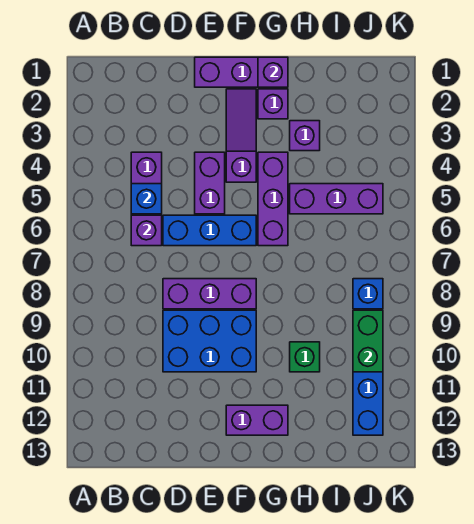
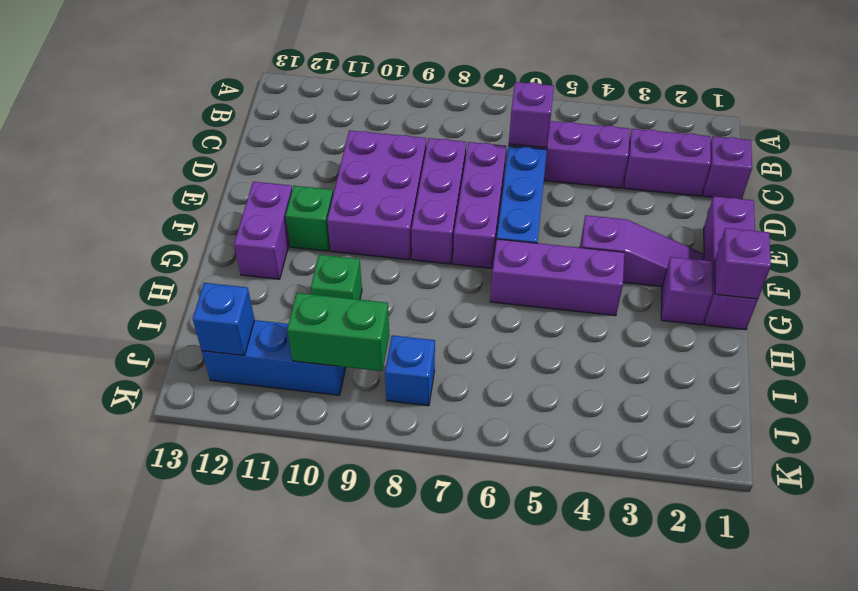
blue brick C5 level 2 -> blue brick J12 level 2
blue brick D9:F10 level 1 -> purple brick D9:F10 level 1
purple brick E4:E5 level 1 -> purple brick C2:C3 level 1
none -> green brick F11 level 1
purple brick H3 level 1 -> purple brick C1 level 1
purple brick H5:J5 level 1 -> purple brick D7:F7 level 1

